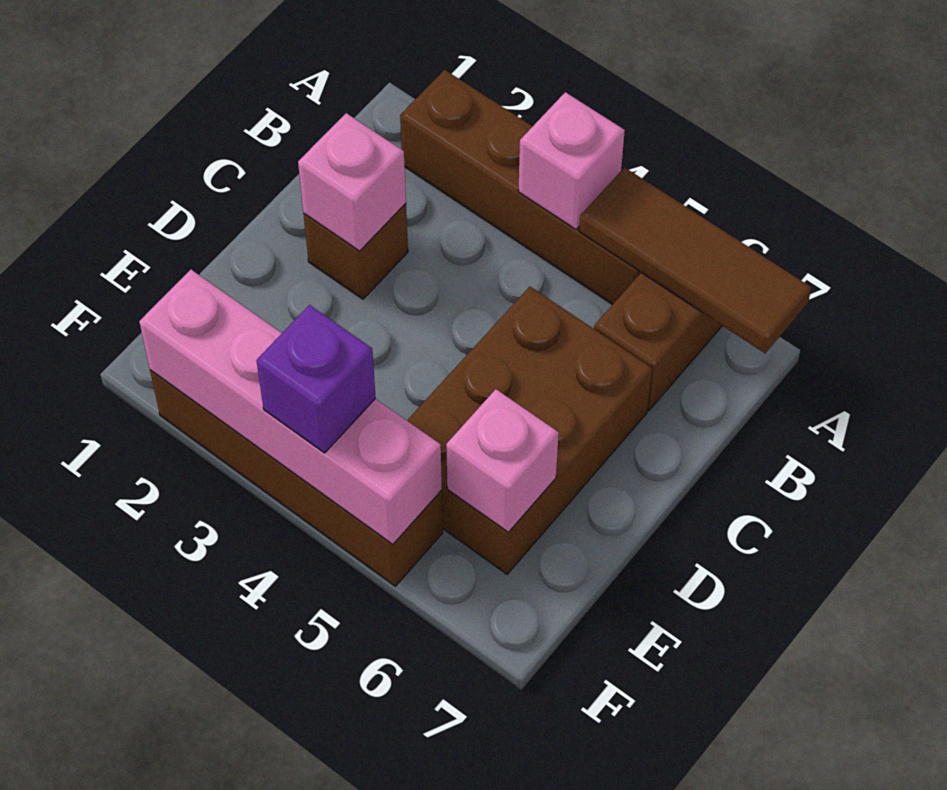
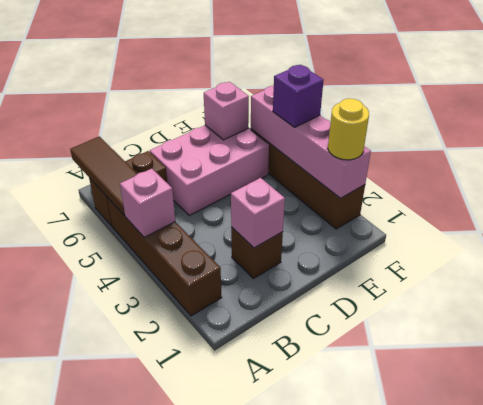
brown brick C5:E6 level 1 -> pink brick C5:E6 level 1
none -> yellow round brick F2 level 3

